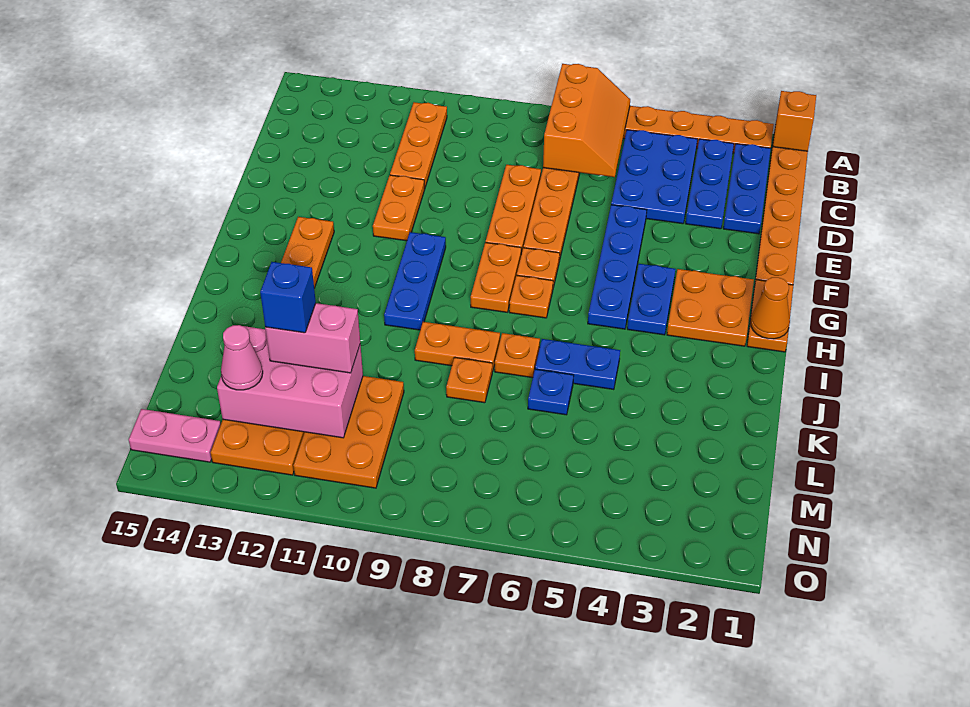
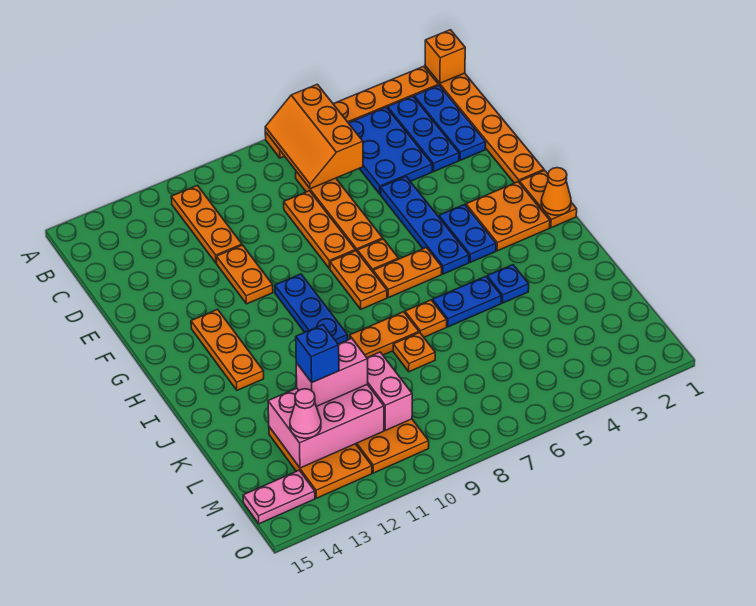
orange slope A6:C7 level 2 top 7 -> orange slope A6:C7 level 2 top 6
orange plate H7 level 1 -> orange plate H6:H7 level 1
blue plate K6 level 1 -> blue plate J4 level 1
none -> pink brick L10:M10 level 2

